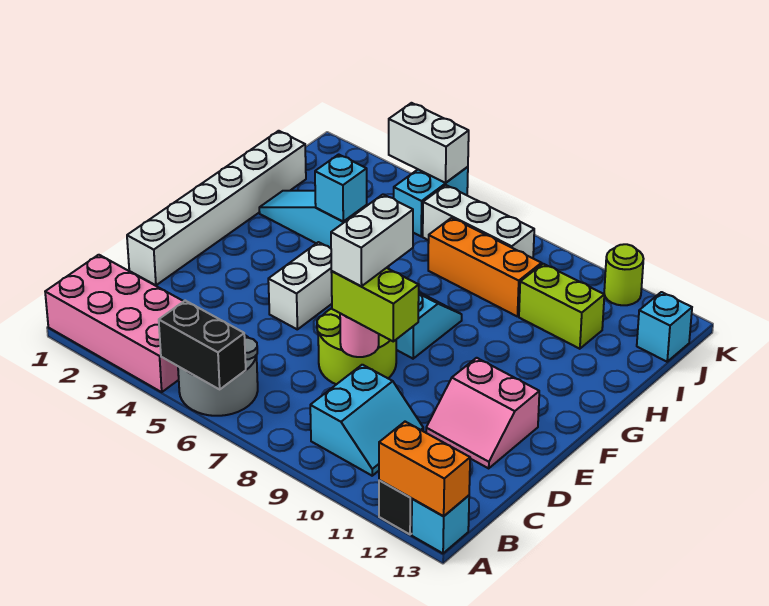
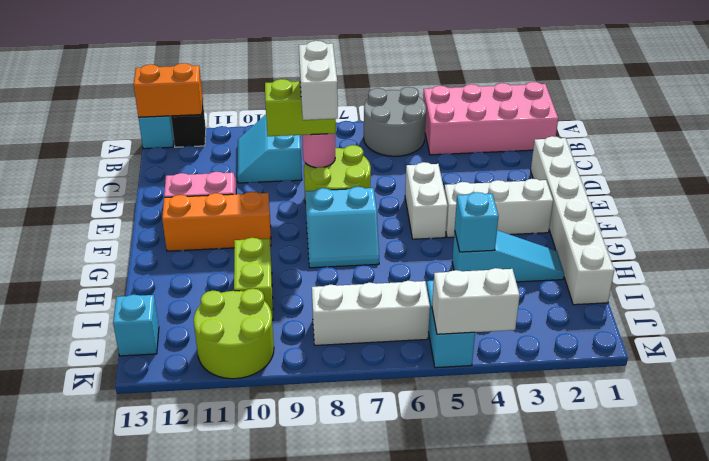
black brick A5:A6 level 2 -> none
none -> white brick F2:F4 level 1
orange brick I7:I9 level 1 -> orange brick F10:F12 level 1
lime brick I10:I11 level 1 -> lime brick H10:I10 level 1
lime round brick K11 level 1 -> lime round brick J10:K11 level 1

